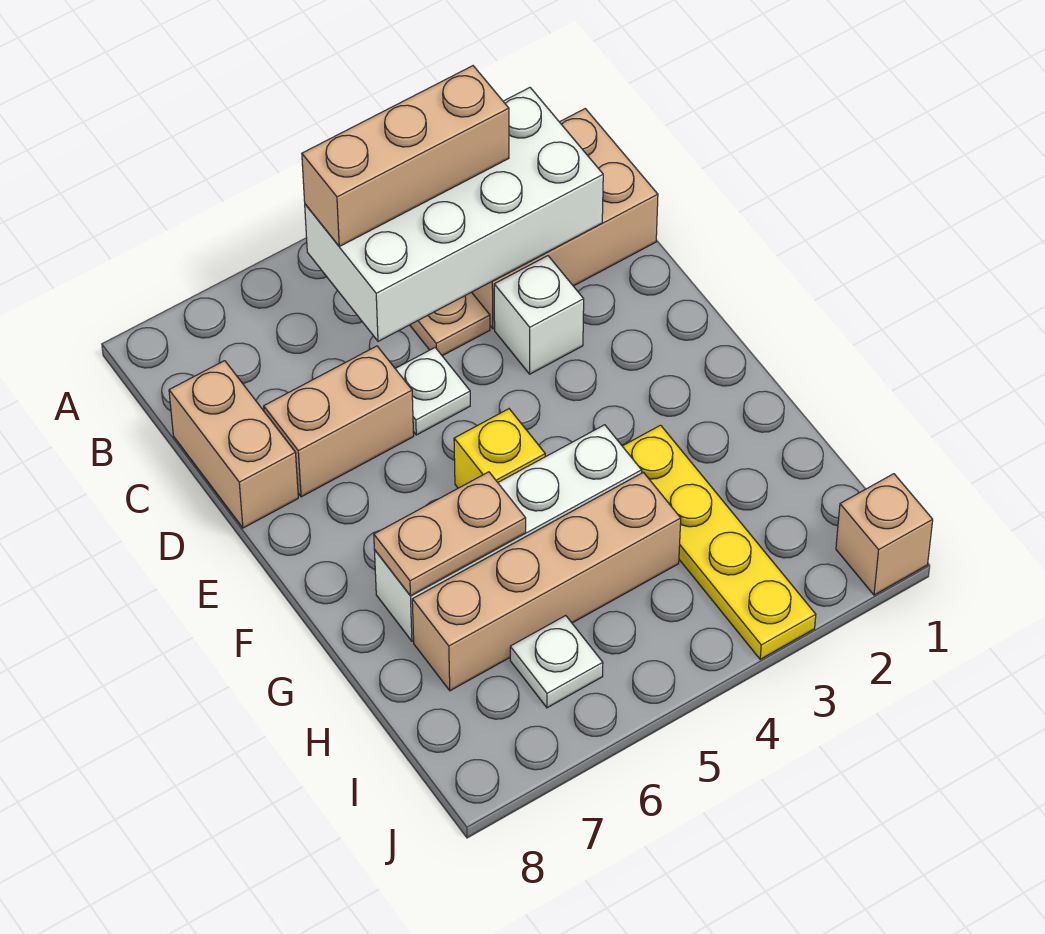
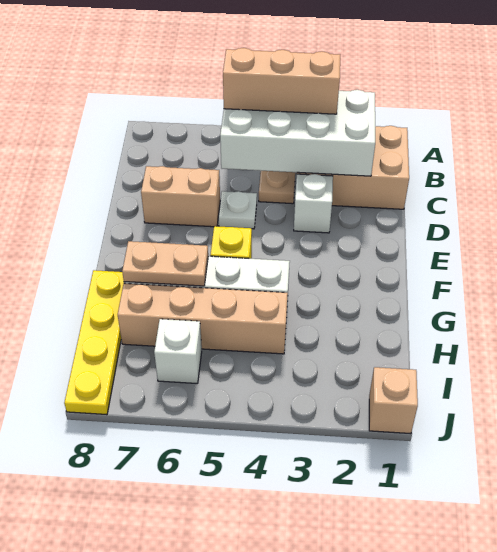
tan brick C8:D8 level 1 -> none
yellow plate G3:J3 level 1 -> yellow plate G8:J8 level 1
white plate I6 level 1 -> white brick I6 level 1

